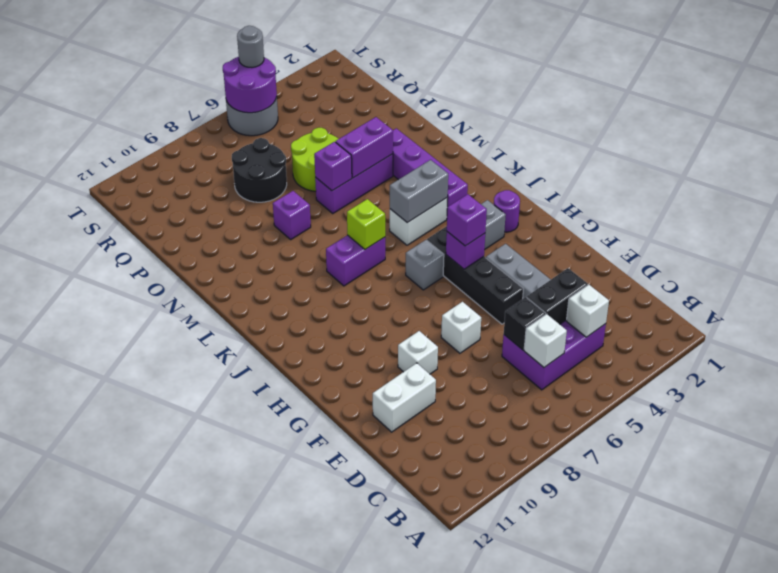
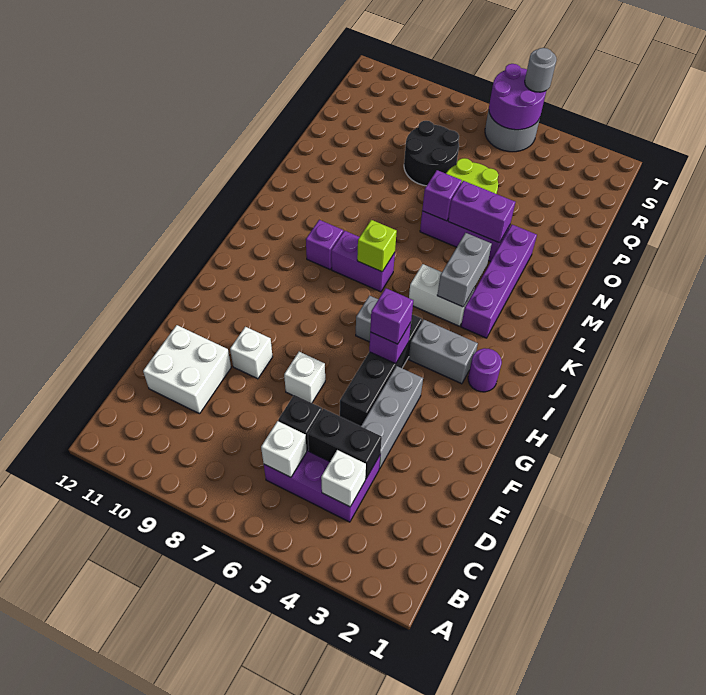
white brick E10:E11 level 1 -> white brick D10:E11 level 1
grey brick K4:K5 level 2 -> grey brick K4:L4 level 2
purple brick N8 level 1 -> purple brick K9 level 1

